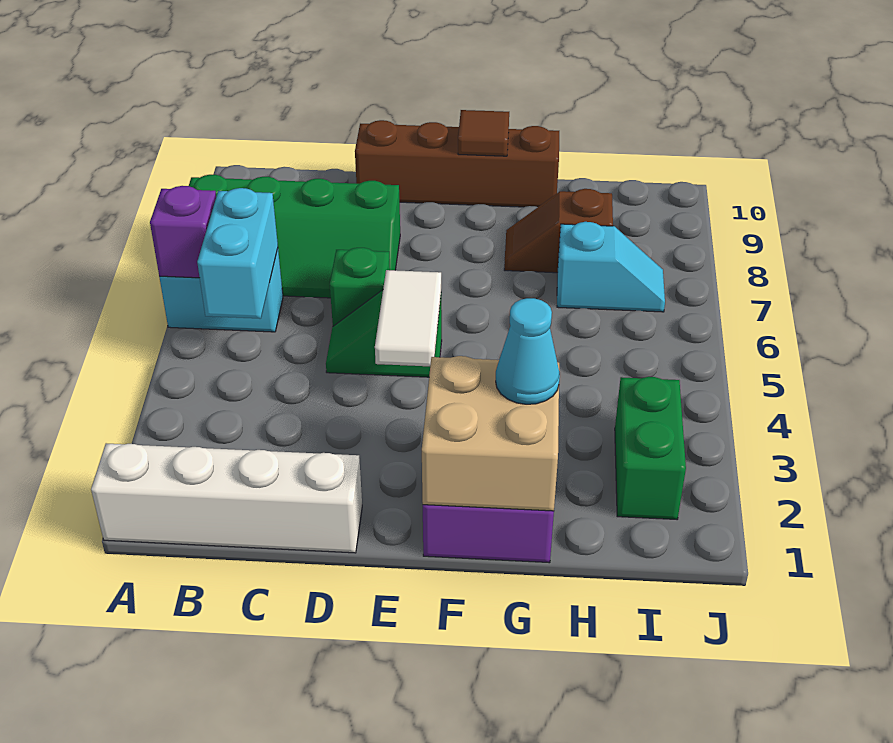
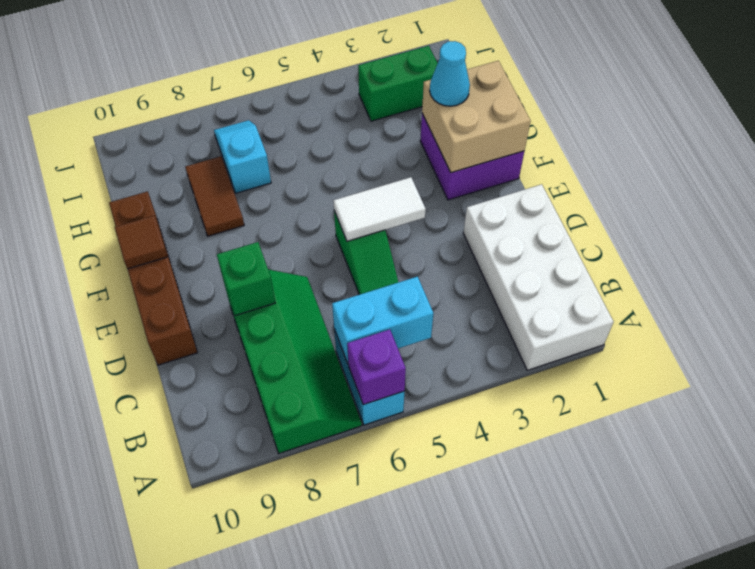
white brick A1:D1 level 1 -> white brick A1:D2 level 1
green brick D6 level 1 -> green brick D8 level 2
brown slope G8:H8 level 1 top H -> brown tile G8:H8 level 1

